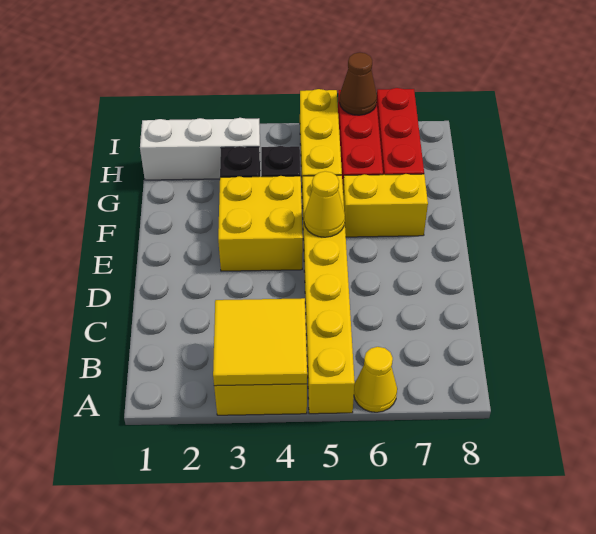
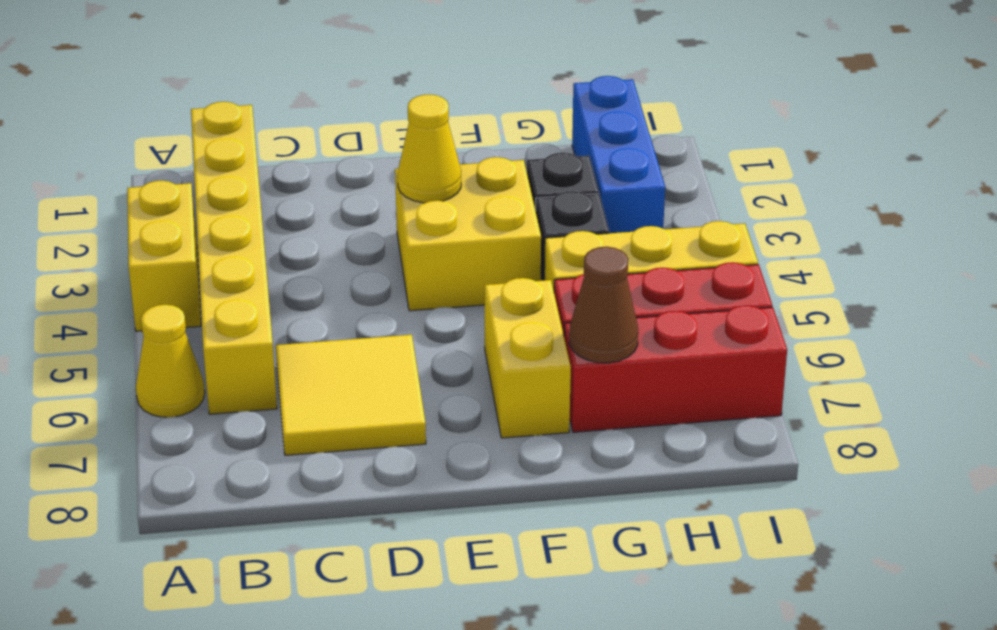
yellow tile A3:B4 level 2 -> yellow tile C6:D7 level 1
yellow brick A5:F5 level 1 -> yellow brick B1:B6 level 1
yellow cone E5 level 2 -> yellow cone E3 level 2
white brick H1:H3 level 1 -> blue brick H1:H3 level 1
brown cone I6 level 2 -> brown cone G7 level 2

